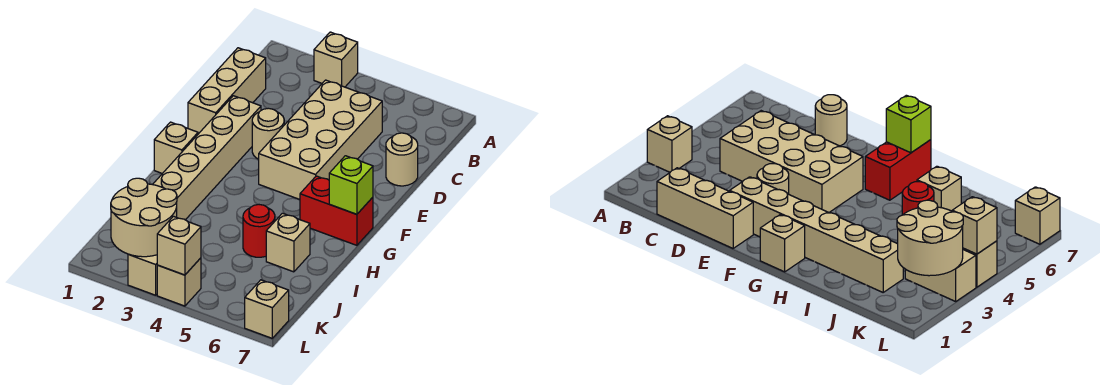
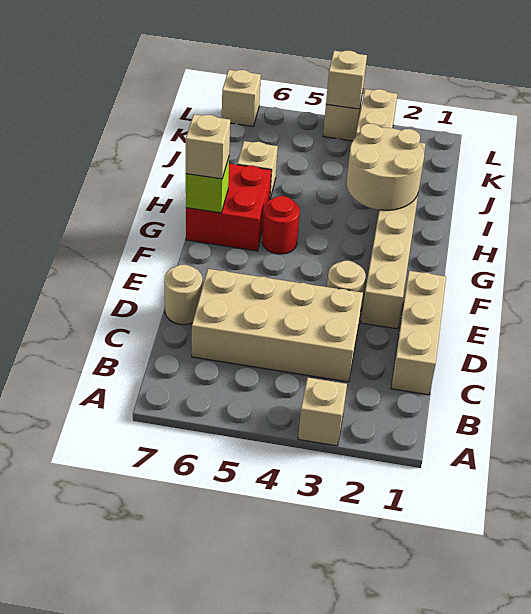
tan brick C4:F5 level 1 -> tan brick C3:D6 level 1
tan brick G1 level 1 -> tan brick G7 level 3
red brick G6:G7 level 1 -> red brick G6:H7 level 1
red round brick I5 level 1 -> red round brick G5 level 1
tan round brick K2:L3 level 2 -> tan round brick H2:I3 level 2

